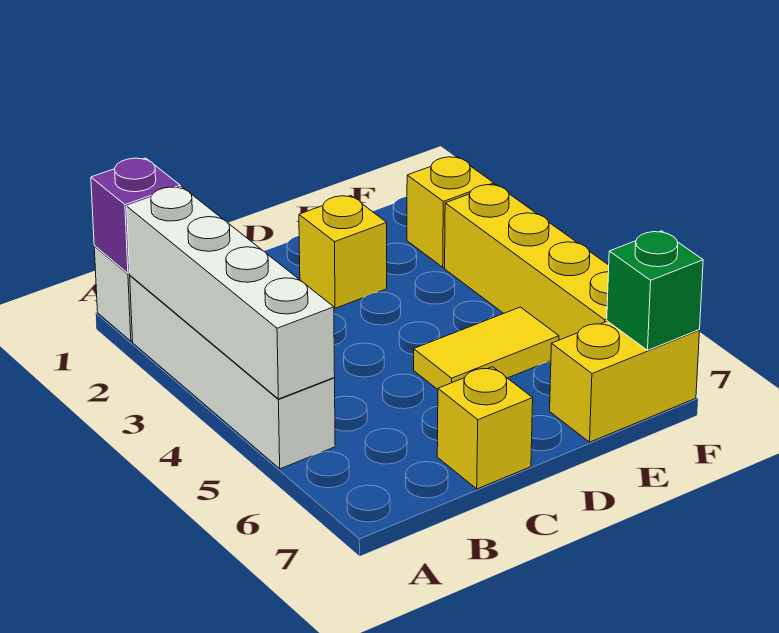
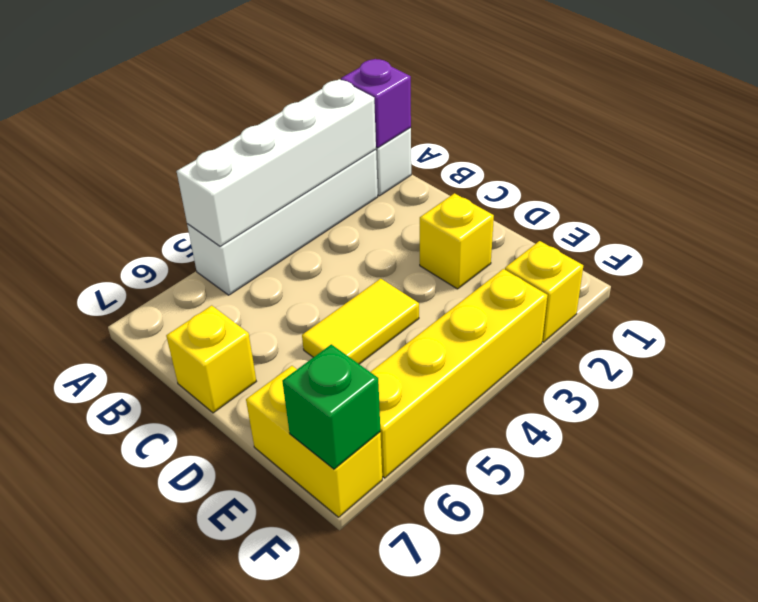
yellow tile D5:E5 level 1 -> yellow tile D4:D5 level 1

